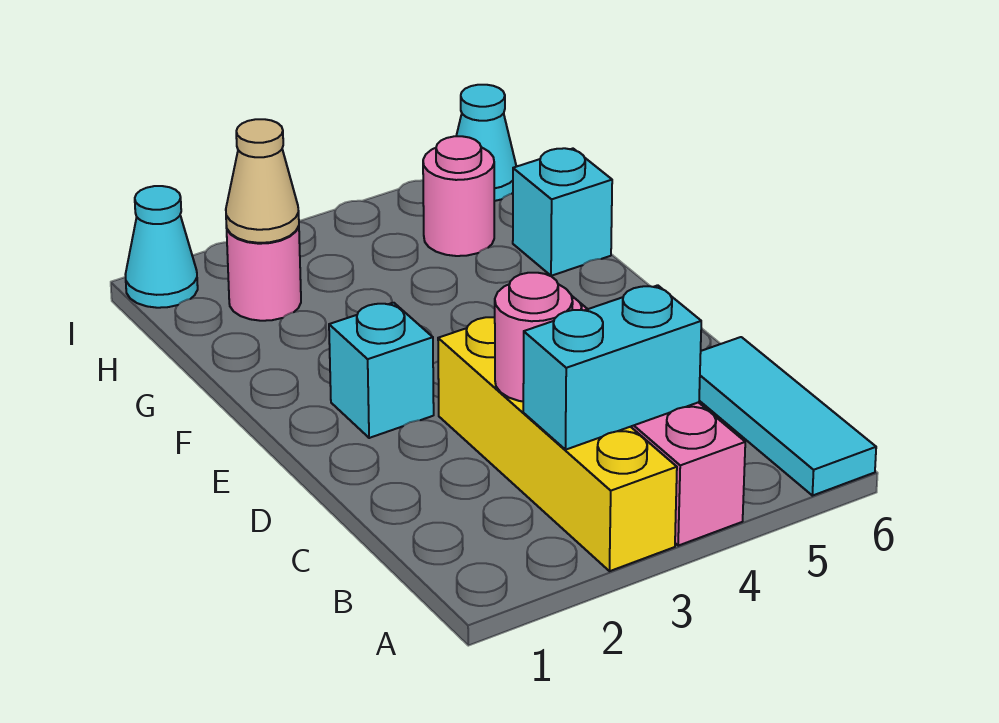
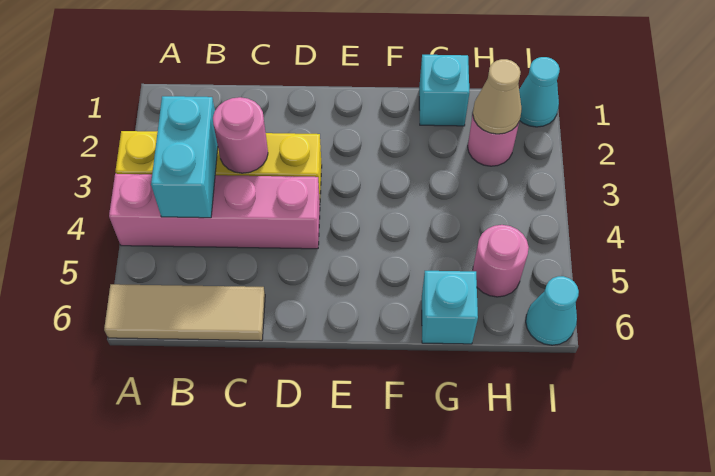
cyan tile A6:C6 level 1 -> tan tile A6:C6 level 1
cyan brick E2 level 1 -> cyan brick G1 level 1

